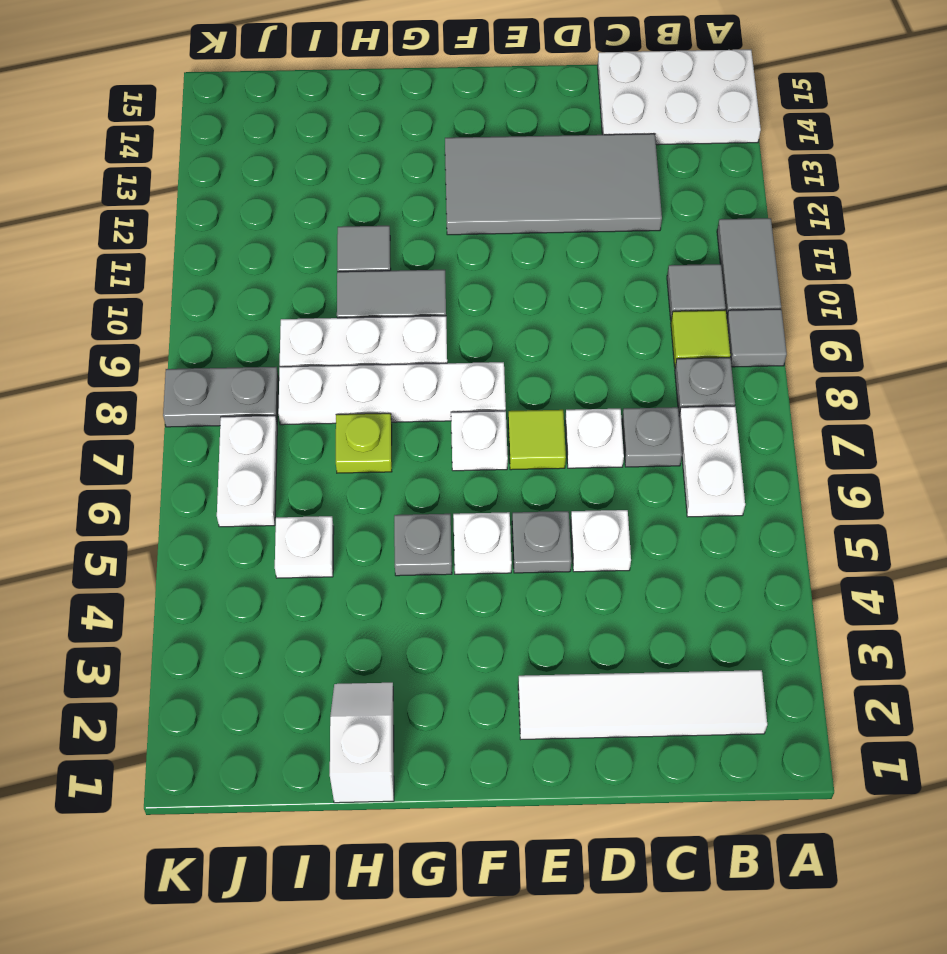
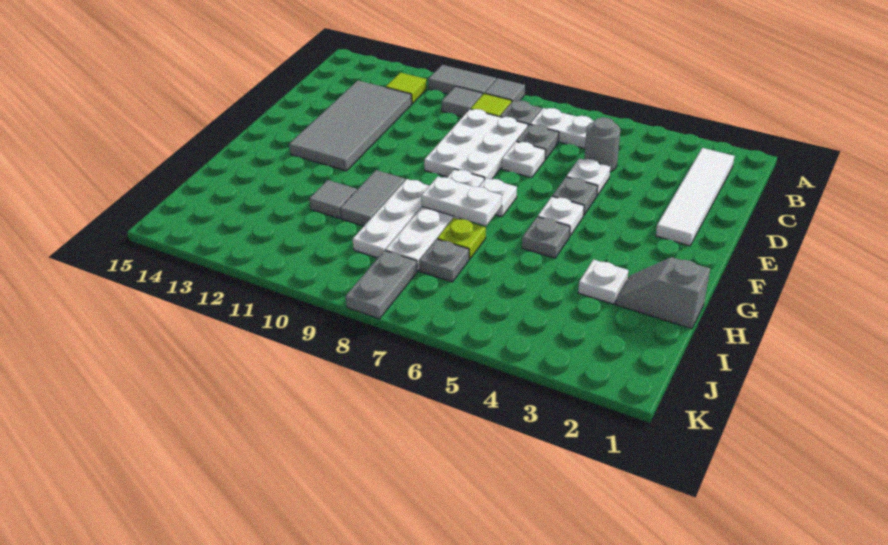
white plate A14:C15 level 1 -> white plate C8:E9 level 1
none -> grey round brick C5 level 1
lime tile E7 level 1 -> lime tile B12 level 1
white slope H1:H2 level 1 top 1 -> grey slope H1:H2 level 1 top 1
white plate I5 level 1 -> white plate H3 level 1
none -> grey plate I7 level 1
white plate J6:J7 level 1 -> white plate G7:G8 level 2

